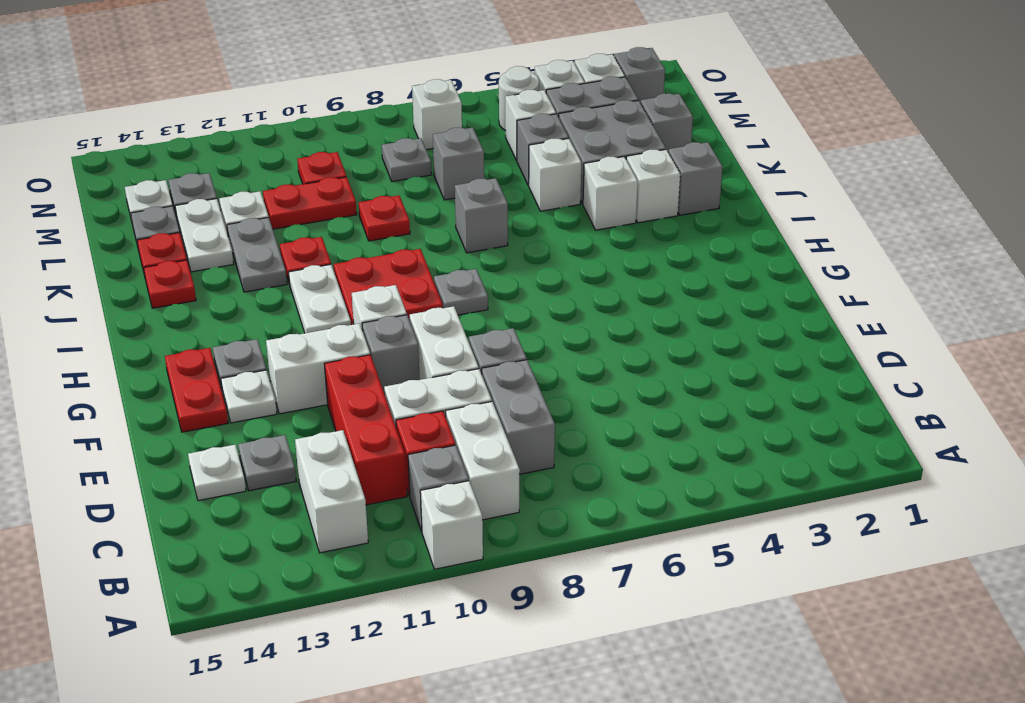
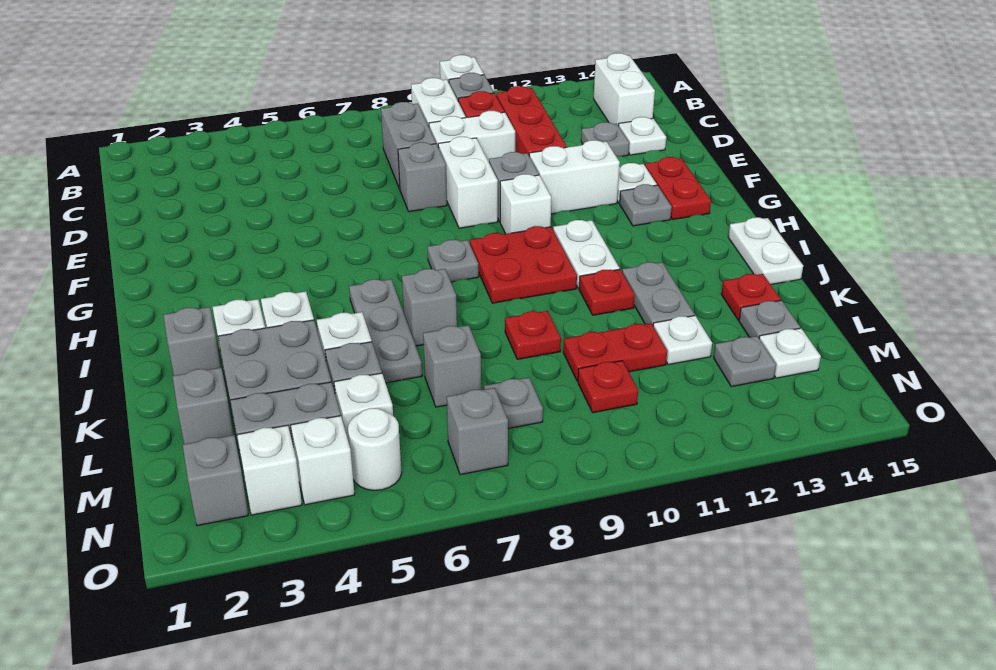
white brick B12:C12 level 1 -> white brick B14:C14 level 1
none -> grey plate I6:K6 level 1
red plate J14 level 1 -> none
white plate K13:L13 level 1 -> white plate I15:J15 level 1
white brick N7 level 1 -> grey brick N7 level 1

